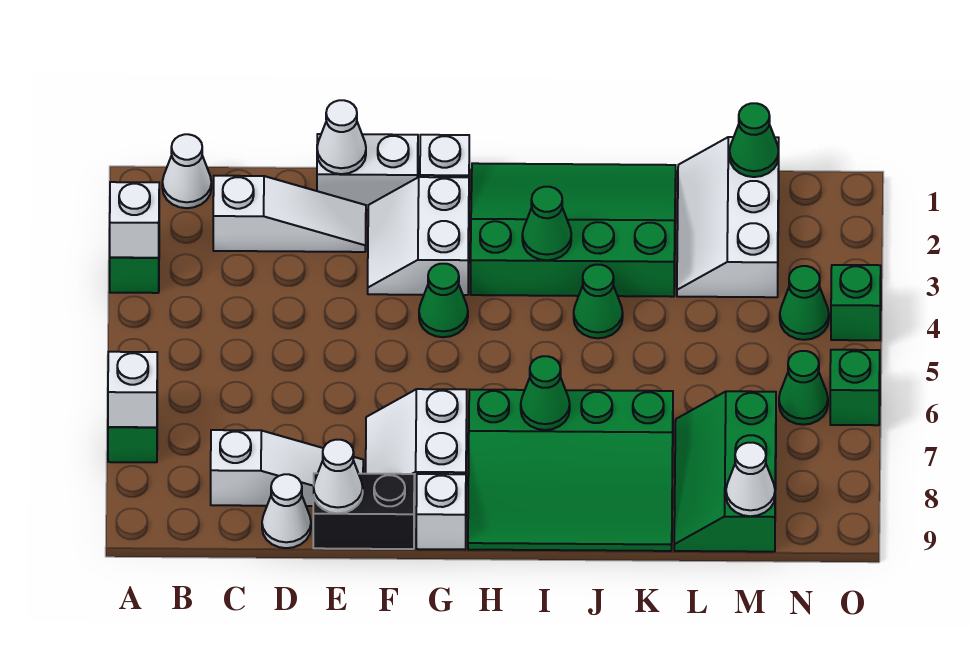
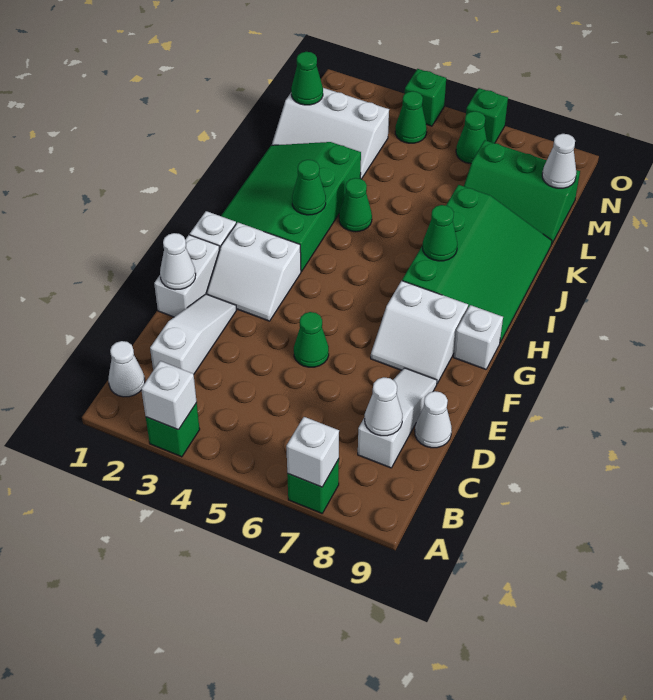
black brick E9:F9 level 1 -> none
white cone E9 level 2 -> white cone C8 level 2
green cone G4 level 1 -> green cone E5 level 1

